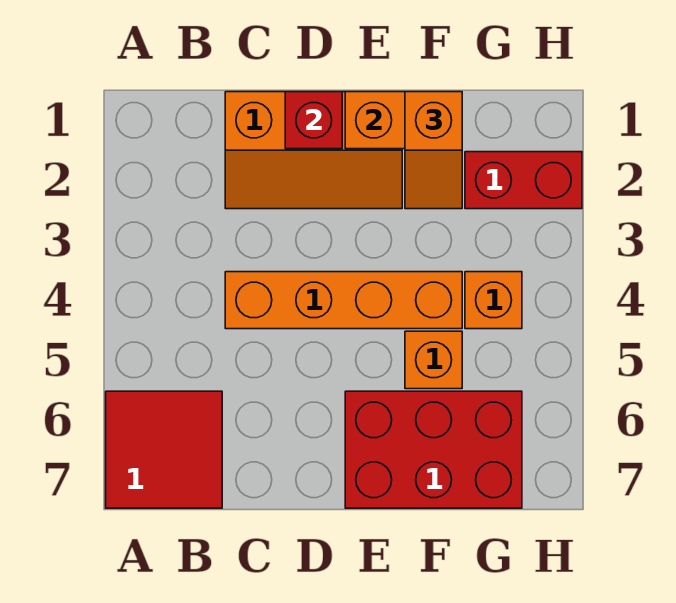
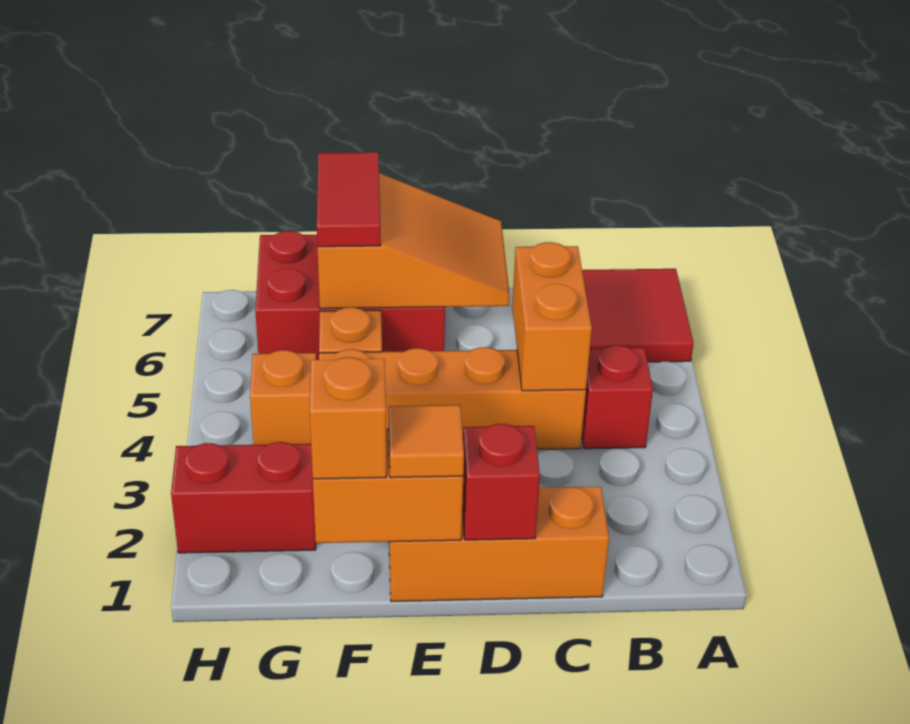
none -> red brick B4 level 1
none -> orange brick C4:C5 level 2
none -> orange slope D6:F7 level 2 top F
none -> orange tile E1 level 3
none -> red tile F6:F7 level 3

